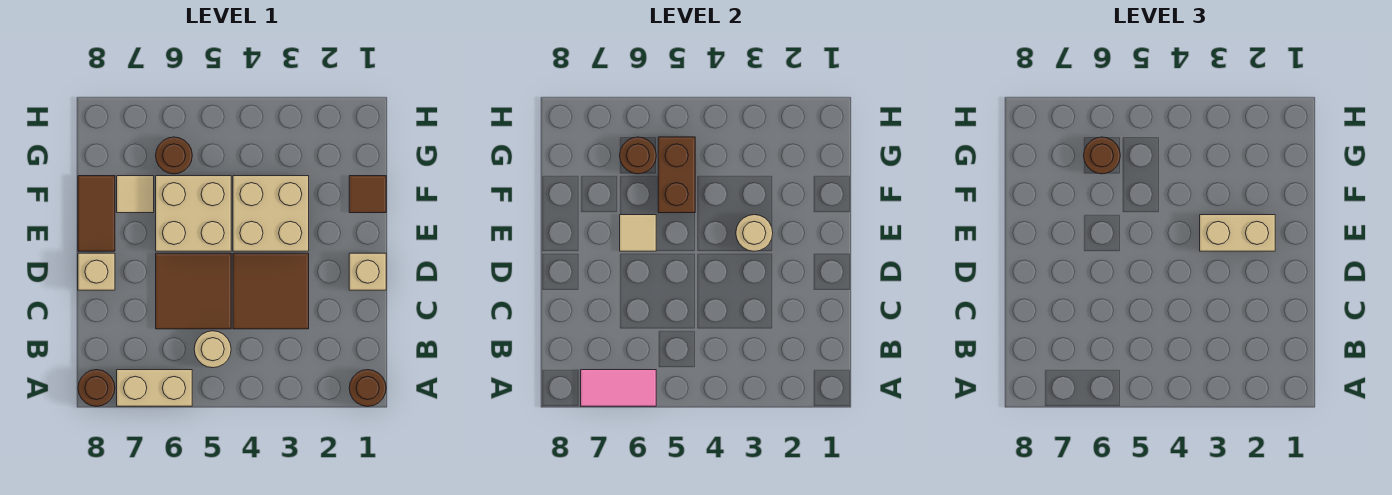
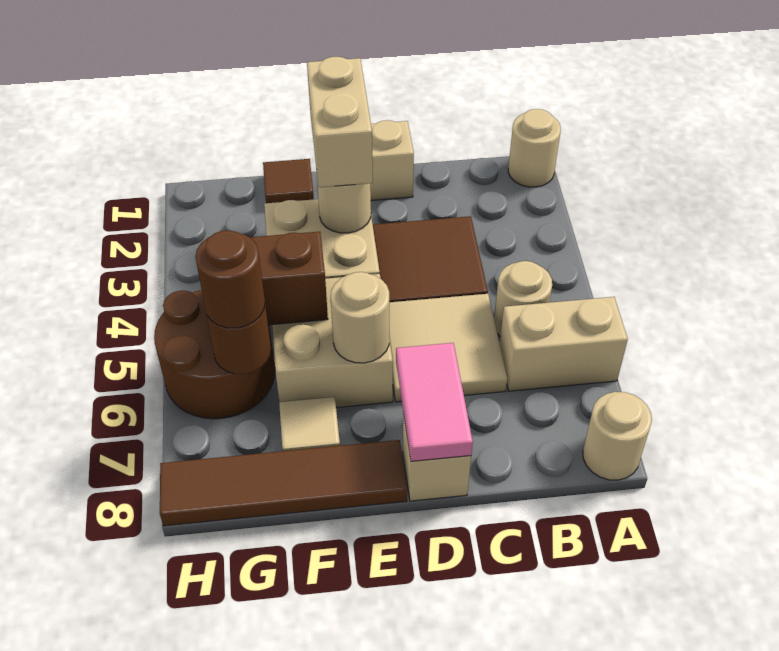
brown round brick A1 level 1 -> tan round brick A1 level 1
tan brick A6:A7 level 1 -> tan brick A6:B6 level 1
pink tile A6:A7 level 2 -> pink tile D7:D8 level 2
brown round brick A8 level 1 -> tan round brick A8 level 1
brown tile C5:D6 level 1 -> tan tile C5:D6 level 1
tan tile E6 level 2 -> tan round brick E6 level 2
brown tile E8:F8 level 1 -> brown tile E8:H8 level 1
brown round brick G6 level 1 -> brown round brick G5:H6 level 1

